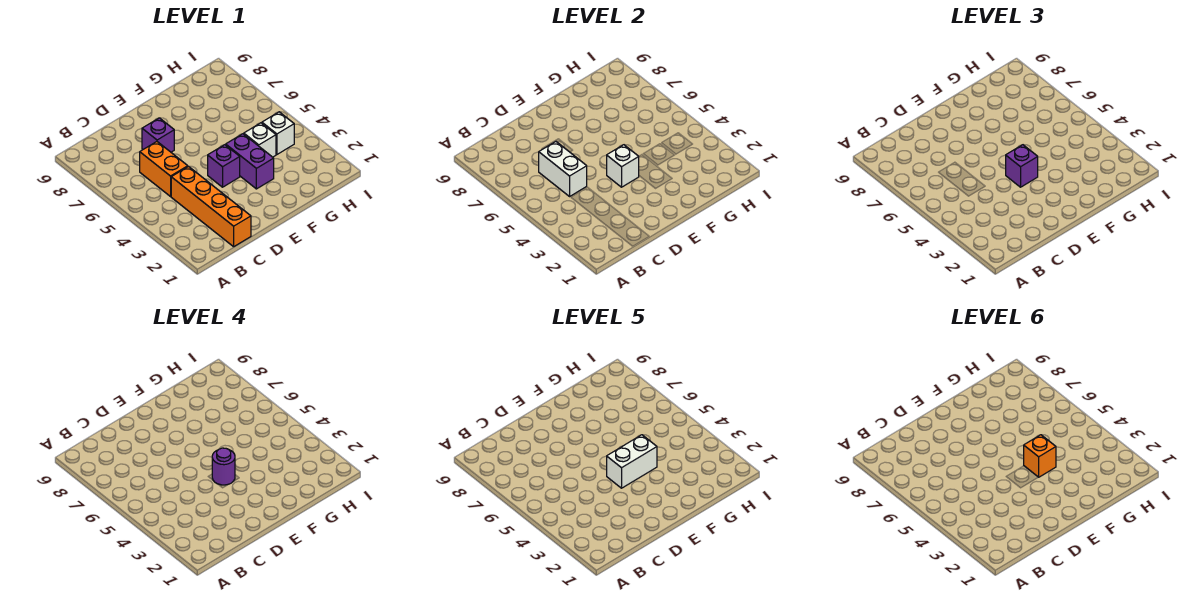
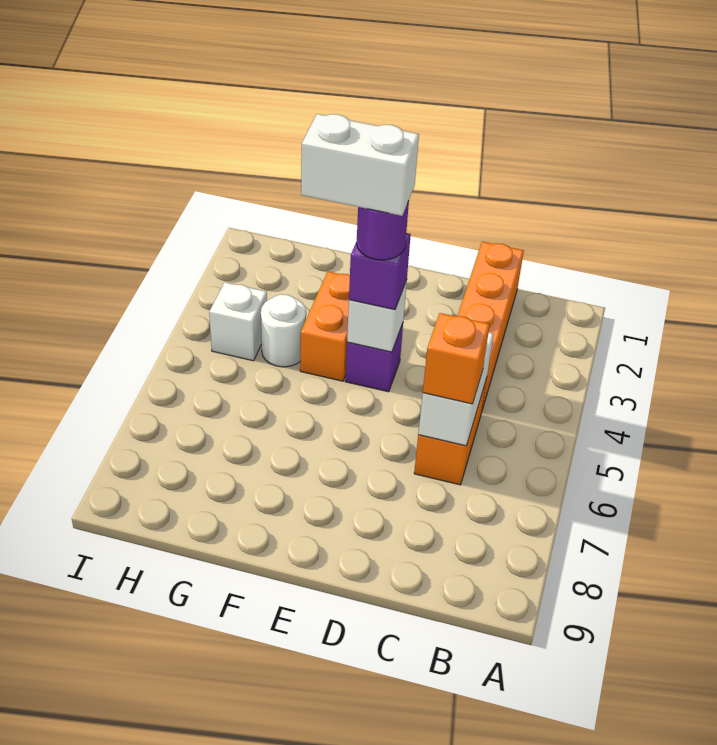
purple brick D7 level 1 -> none
purple brick F3:F4 level 1 -> orange brick F3:F4 level 1
orange brick F4 level 6 -> orange brick C6 level 3
white brick G4 level 1 -> white round brick G4 level 1

